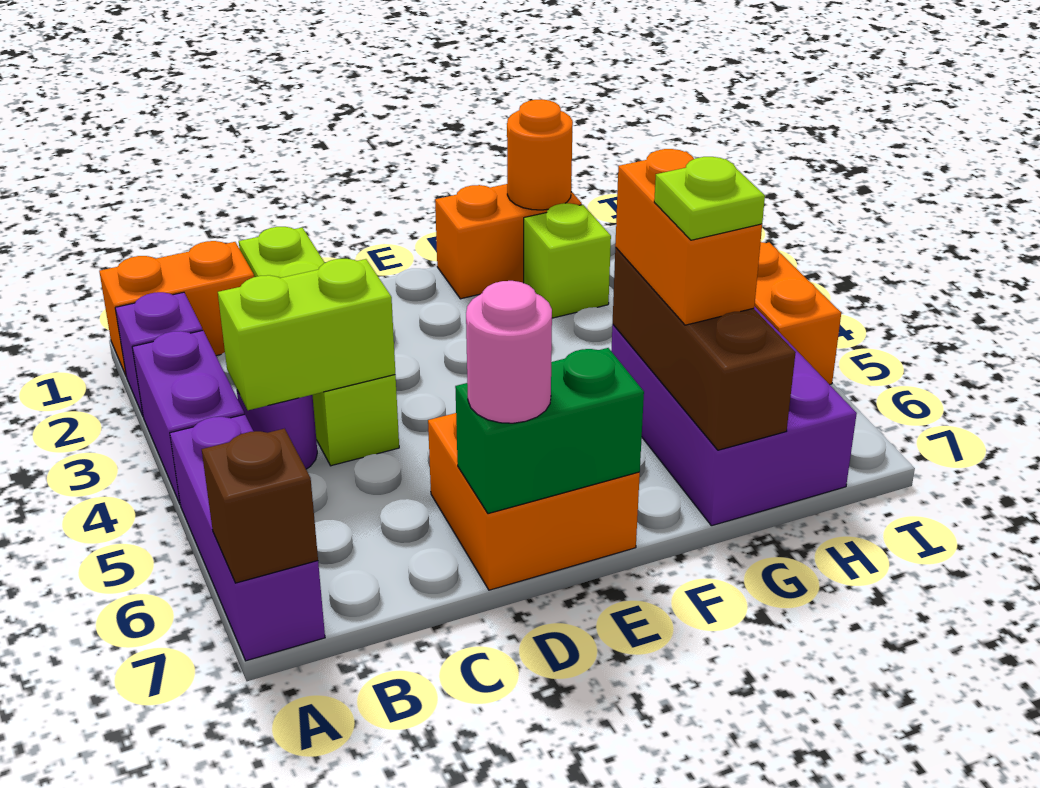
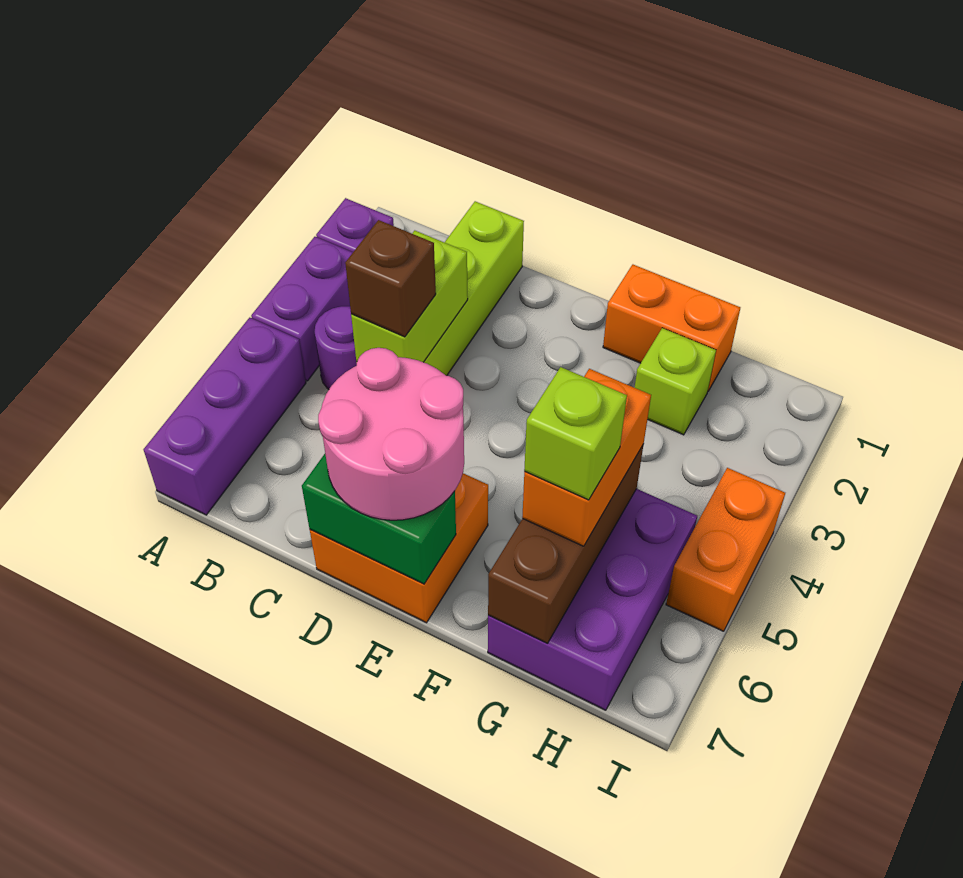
orange brick A1:B1 level 1 -> none
brown brick A7 level 2 -> brown brick C4 level 3
lime brick B4:C4 level 2 -> lime brick C3:C4 level 2
pink round brick D7 level 3 -> pink round brick D6:E7 level 3
orange round brick G1 level 2 -> none
lime plate G6 level 4 -> lime brick G6 level 4

